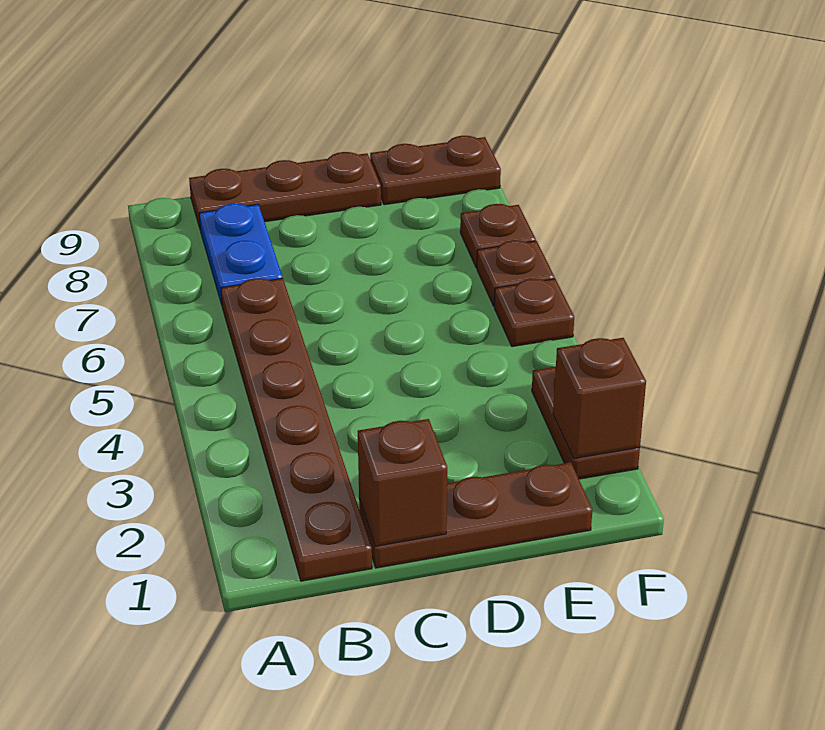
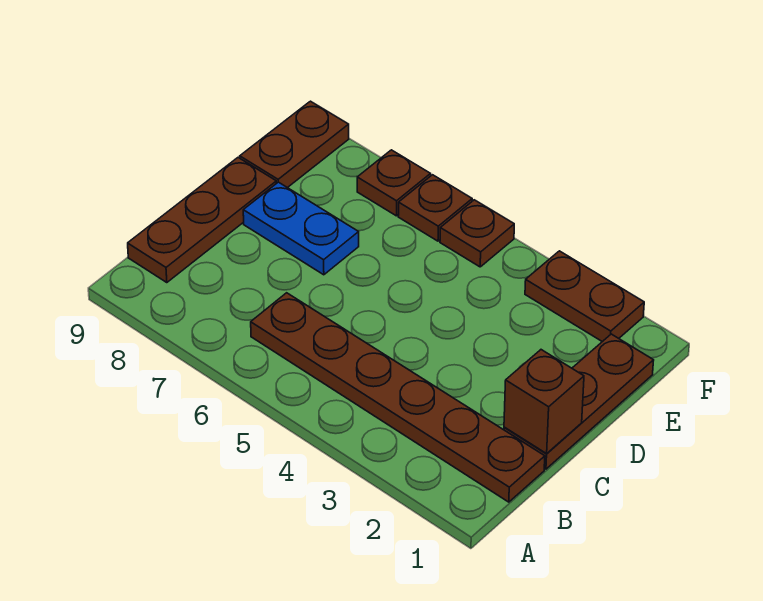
blue plate B7:B8 level 1 -> blue plate D7:D8 level 1
brown brick F2 level 2 -> none

